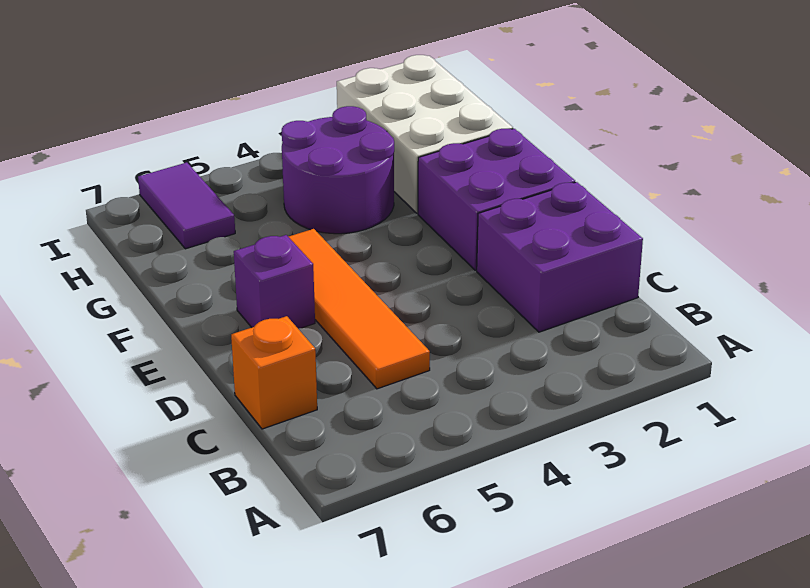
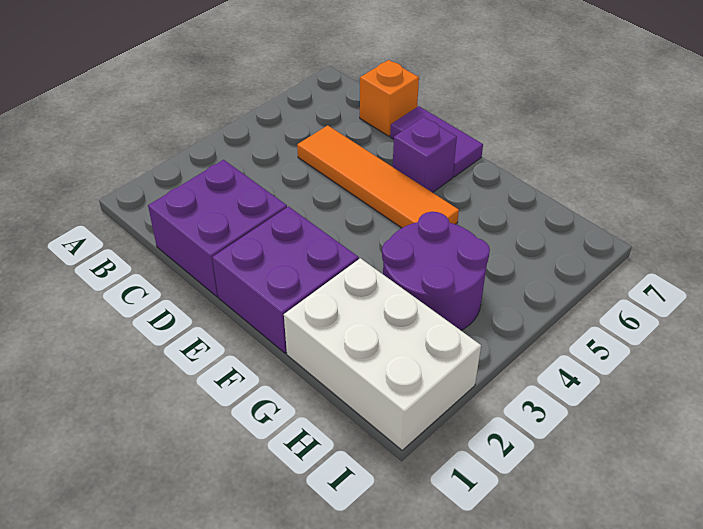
purple tile H6:I6 level 1 -> purple tile D7:E7 level 1

